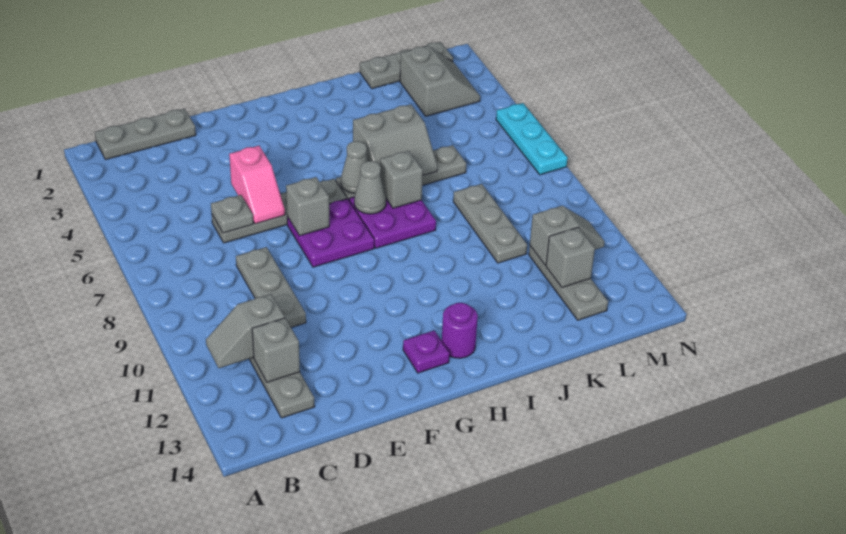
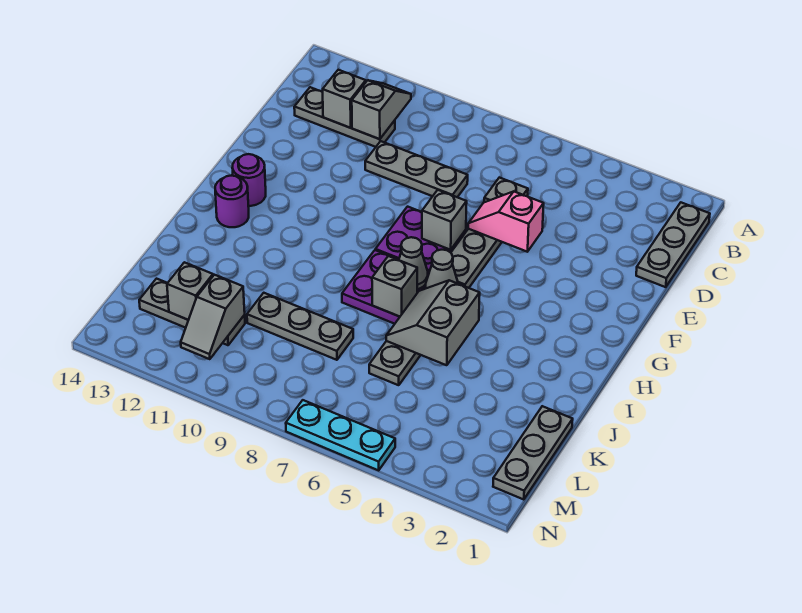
purple plate G13 level 1 -> purple round brick G13 level 1
grey slope L2:M3 level 1 top L -> none

